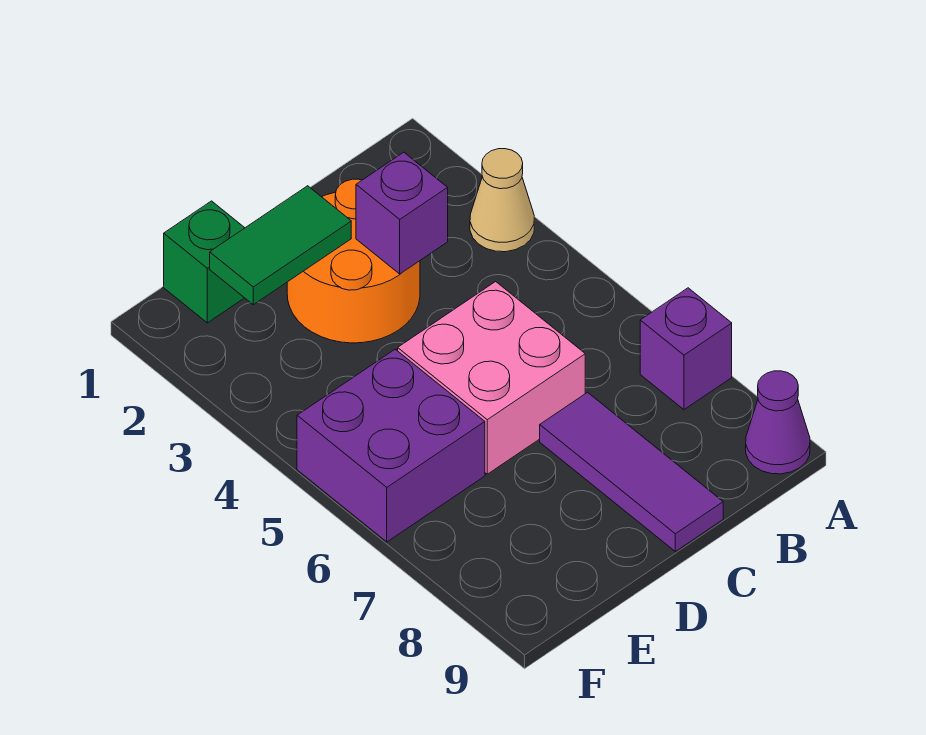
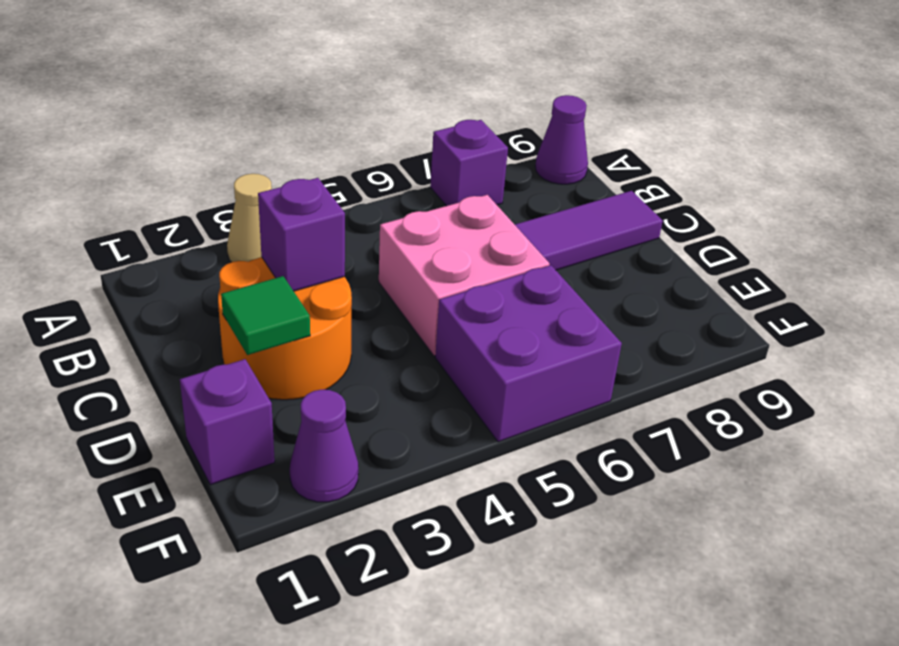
green tile D2:E2 level 2 -> green tile D2 level 2
green brick E1 level 1 -> purple brick E1 level 1
none -> purple cone F2 level 1

